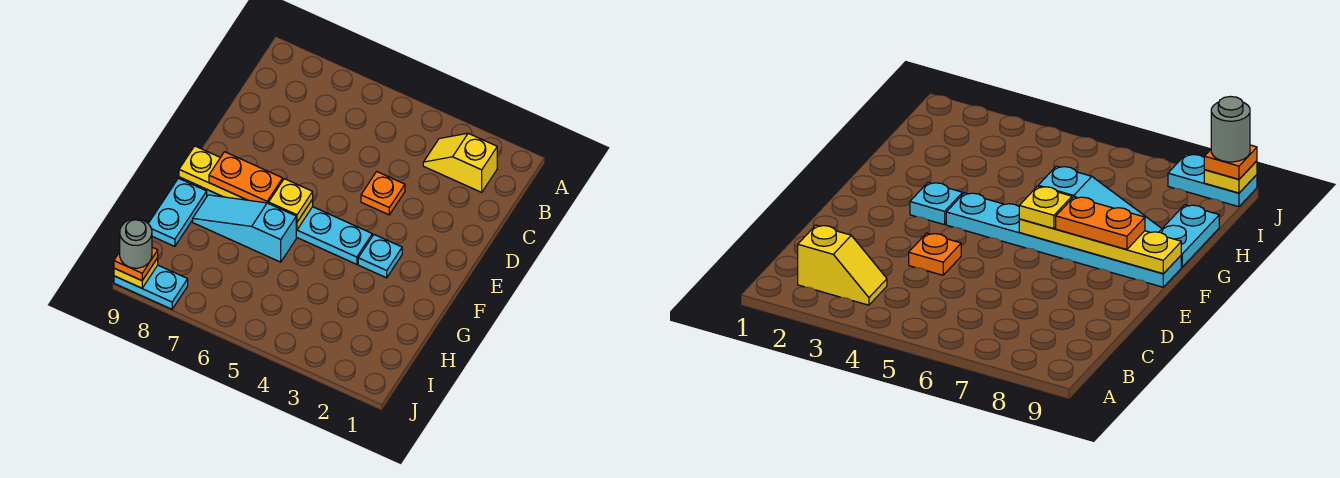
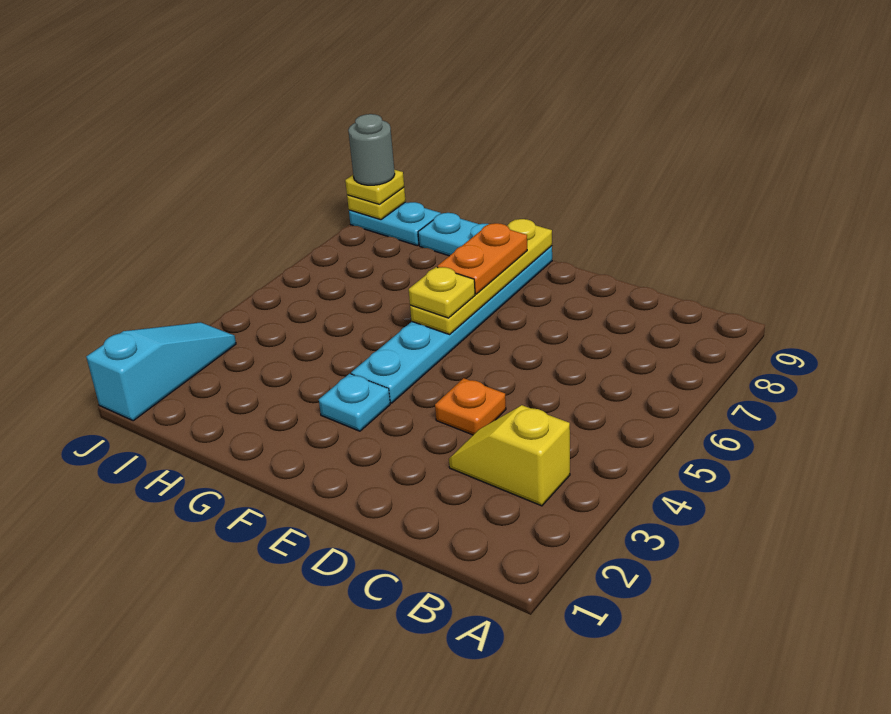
yellow slope B2:B3 level 1 top 2 -> yellow slope B3:C3 level 1 top B
cyan slope G6:G8 level 1 top 6 -> cyan slope J1:J3 level 1 top 1
cyan plate J8:J9 level 1 -> cyan plate I9:J9 level 1
orange plate J9 level 3 -> yellow plate J9 level 3

